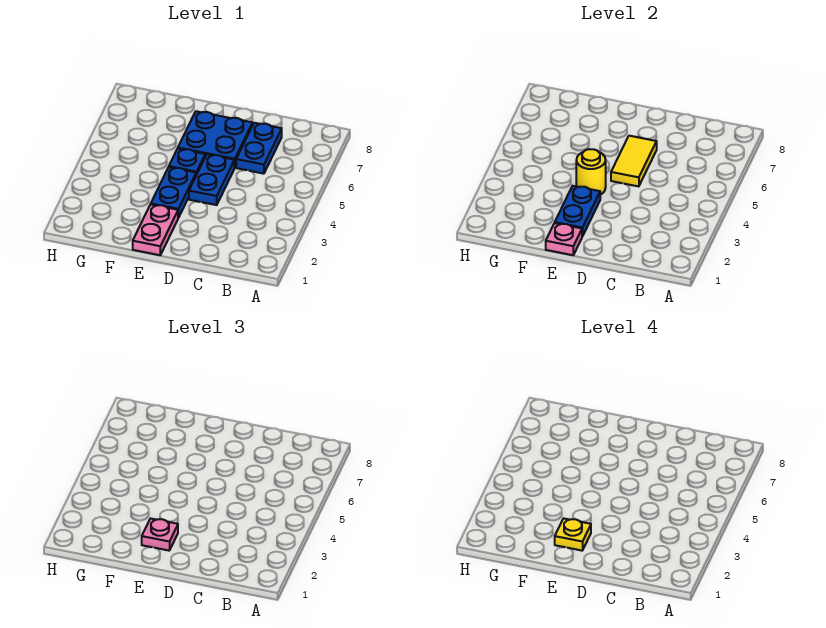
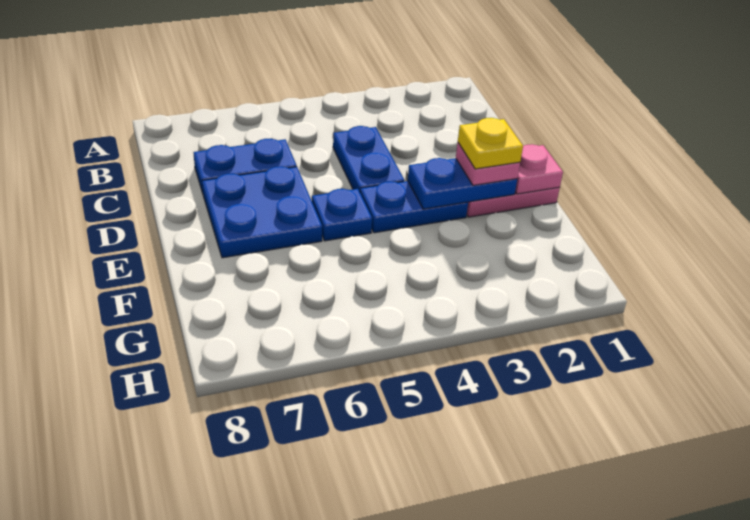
blue plate D4:D5 level 1 -> blue plate C4:D4 level 1
yellow tile D5:D6 level 2 -> none
yellow round brick E4 level 2 -> none

